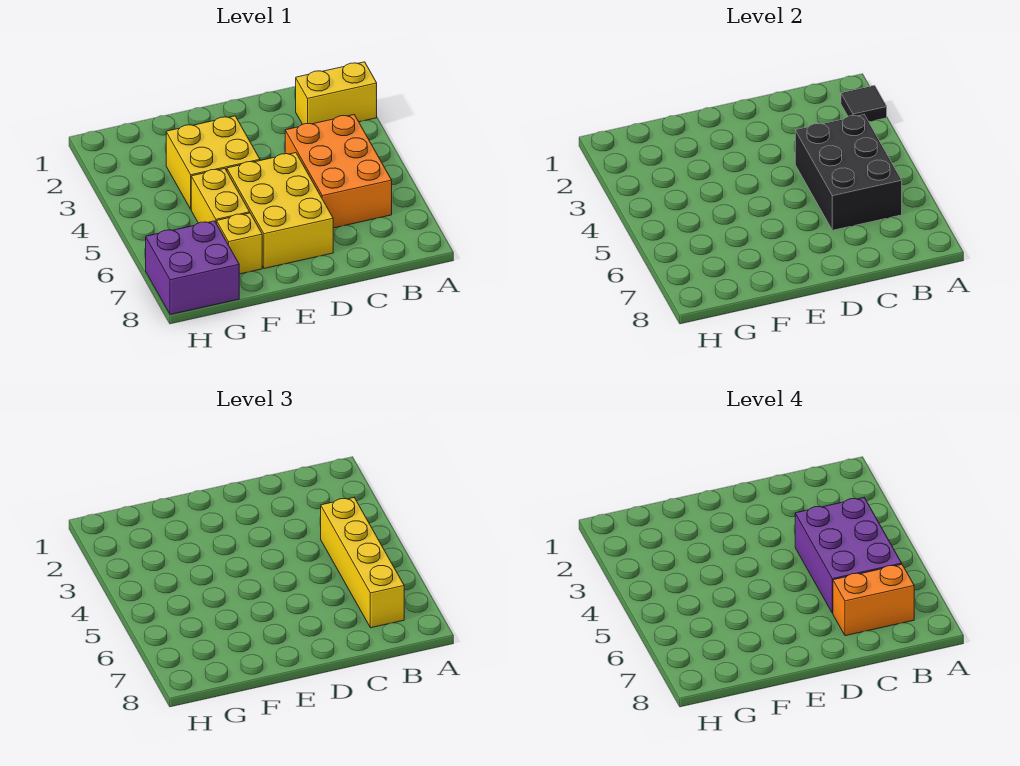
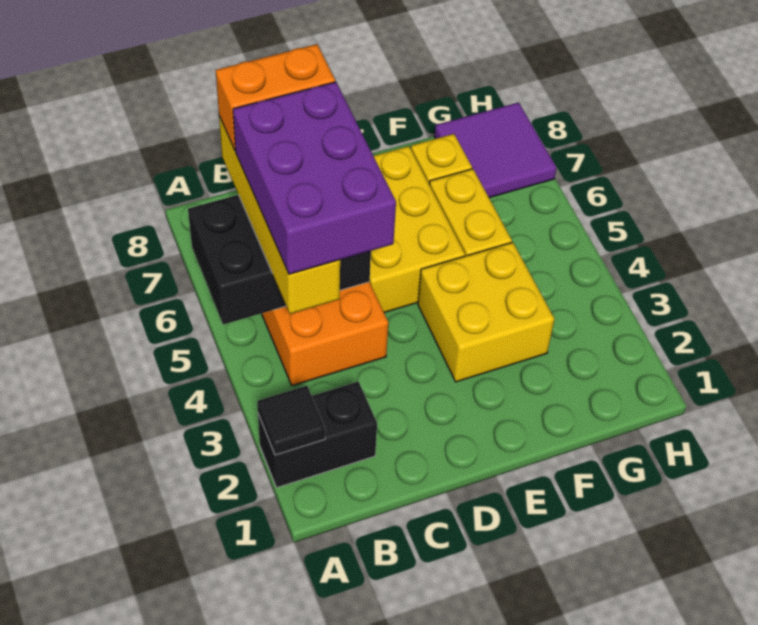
yellow brick A2:B2 level 1 -> black brick A2:B2 level 1
black brick B4:C6 level 2 -> black brick A5:C6 level 2
purple brick G7:H8 level 1 -> purple tile G7:H8 level 1

